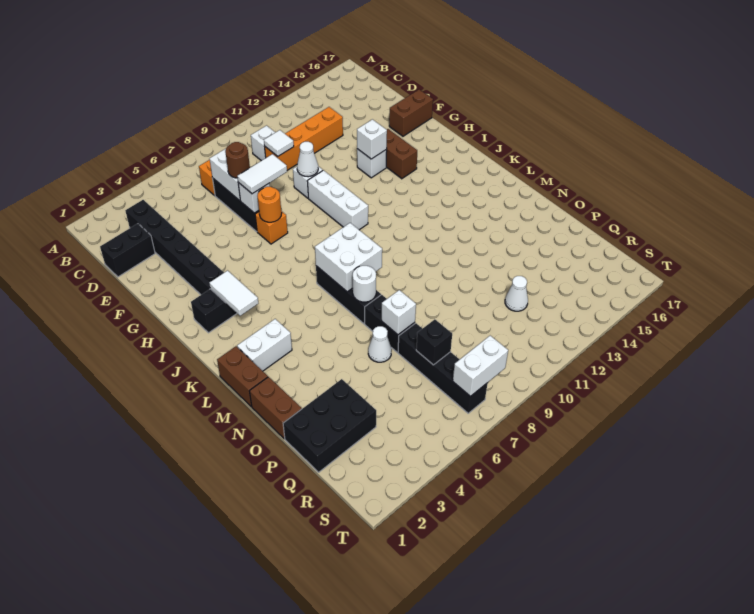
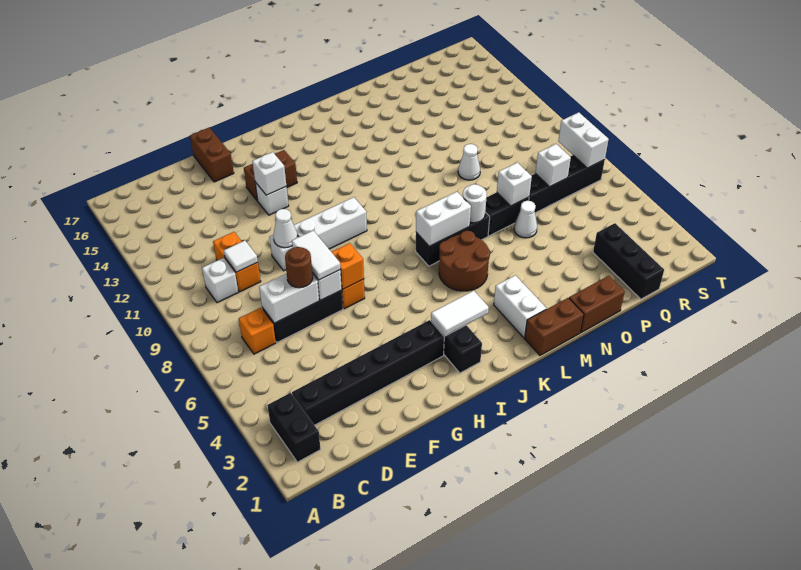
black brick D1:D2 level 1 -> black brick B2:B3 level 1
orange brick D10:D13 level 1 -> orange brick D10:D11 level 1
orange round brick G7 level 2 -> orange brick G7 level 2
none -> brown round brick K5:L6 level 1
white brick K7:L8 level 2 -> white brick K7:L7 level 2
black brick P1:Q3 level 1 -> black brick Q1:Q3 level 1
black brick Q7 level 2 -> white brick Q7 level 2
white cone Q12 level 1 -> white cone O10 level 1

